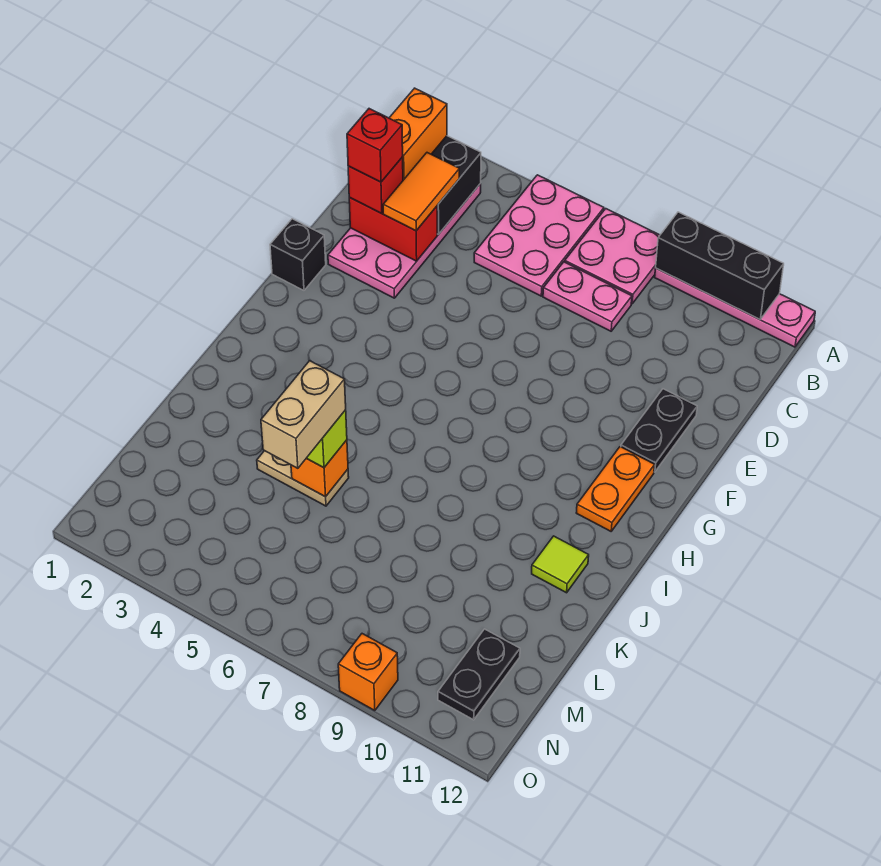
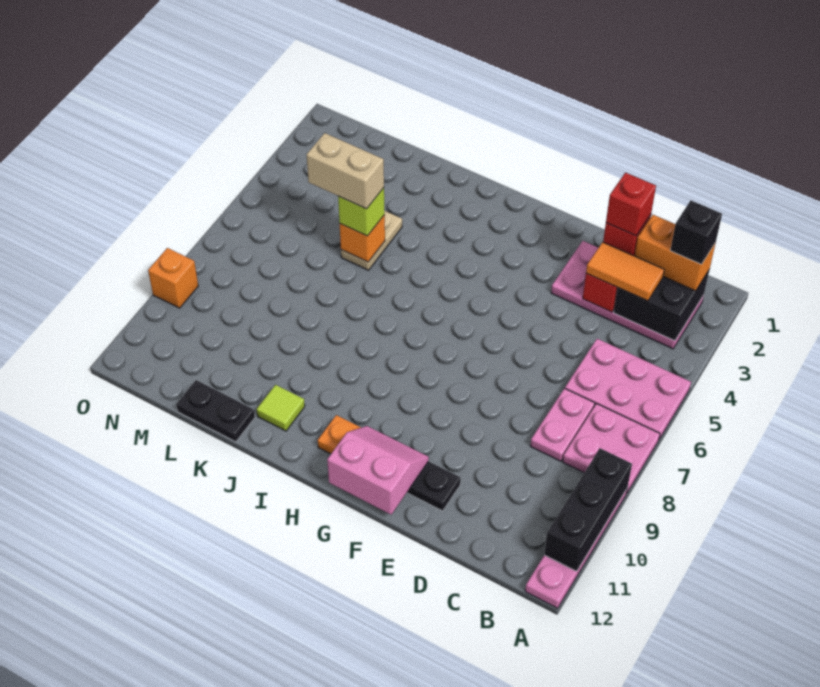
black brick F1 level 1 -> black brick B2 level 4
none -> pink slope F11:G12 level 2 top 12
black plate M11:N11 level 1 -> black plate K12:L12 level 1

